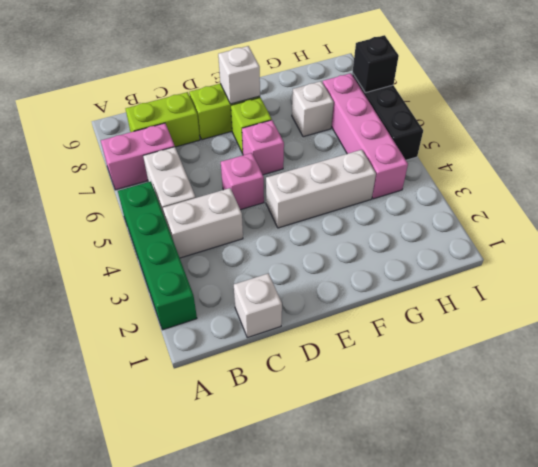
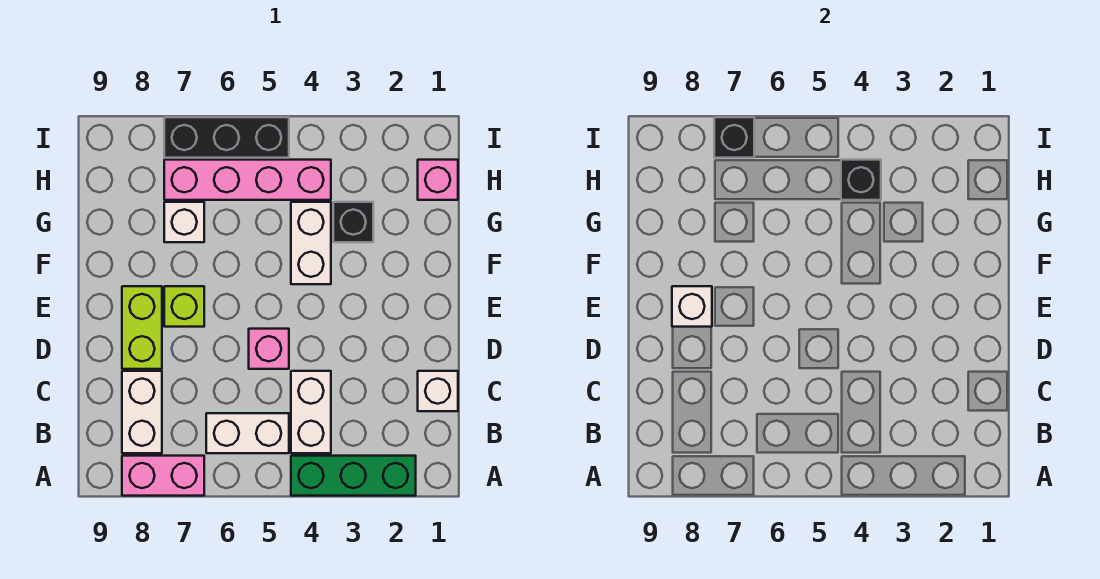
green brick A2:A5 level 1 -> green brick A2:A4 level 1
pink brick A7:B7 level 1 -> pink brick A7:A8 level 1
lime brick B8:C8 level 1 -> white brick B8:C8 level 1
white brick E4:G4 level 1 -> white brick F4:G4 level 1
pink brick E6 level 1 -> pink brick H1 level 1
none -> black brick G3 level 1
none -> black brick H4 level 2

